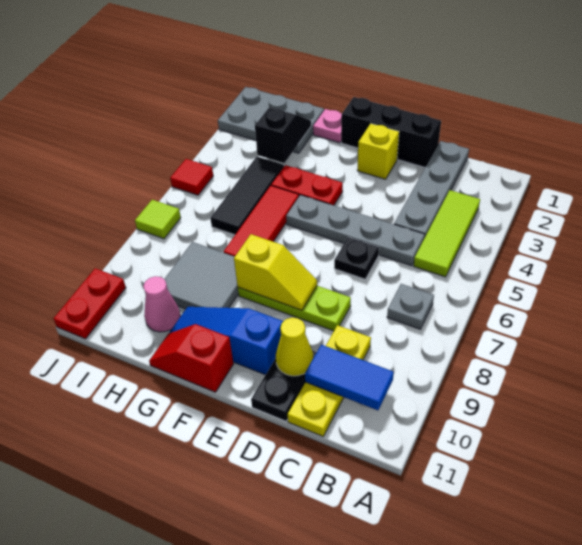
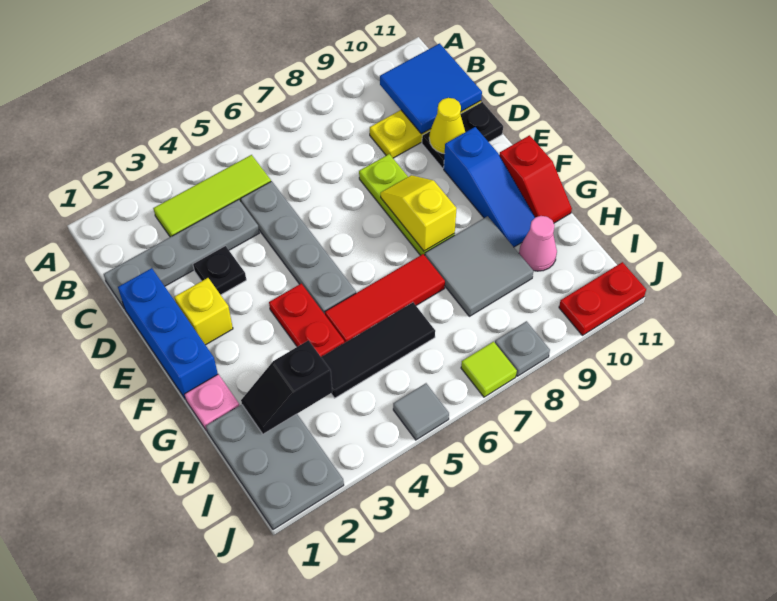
grey plate B7 level 1 -> grey plate J8 level 1
blue tile B10:C10 level 2 -> blue tile B10:C11 level 2
black brick D1:F1 level 1 -> blue brick D1:F1 level 1
black plate D6 level 1 -> black plate D3 level 1
red tile J5 level 1 -> grey tile J5 level 1

